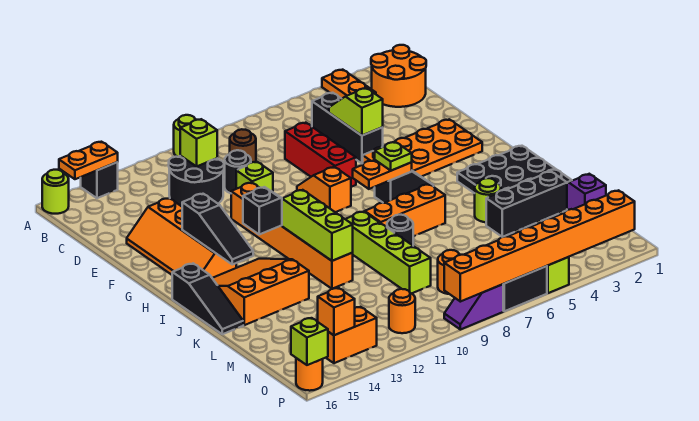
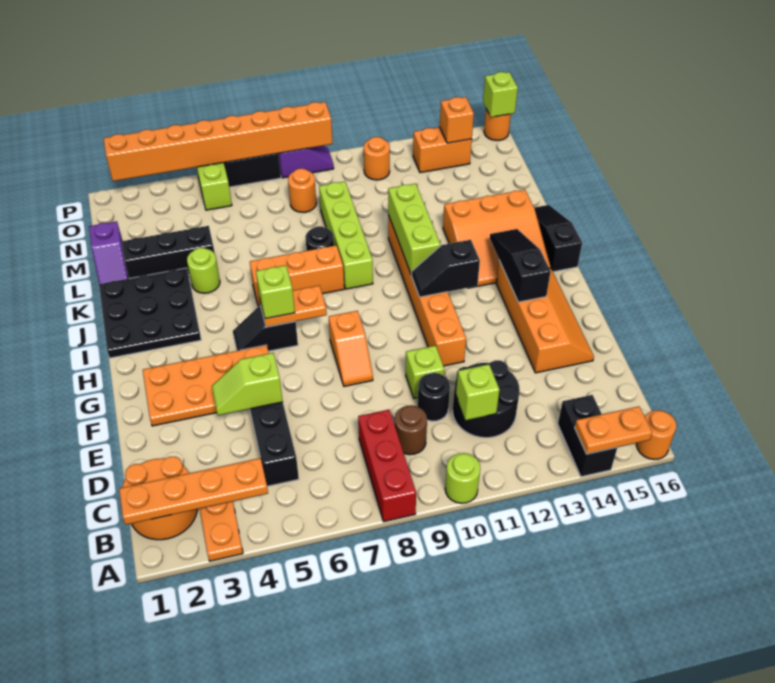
black brick A14 level 1 -> black brick A14:B14 level 1
lime round brick A16 level 1 -> orange round brick A16 level 1
none -> orange plate B1:B4 level 2
lime slope D5:E5 level 2 top E -> lime slope E4:E5 level 2 top 5
red brick D7:F7 level 1 -> red brick A8:C8 level 1
lime plate H6 level 3 -> lime brick H6 level 3

